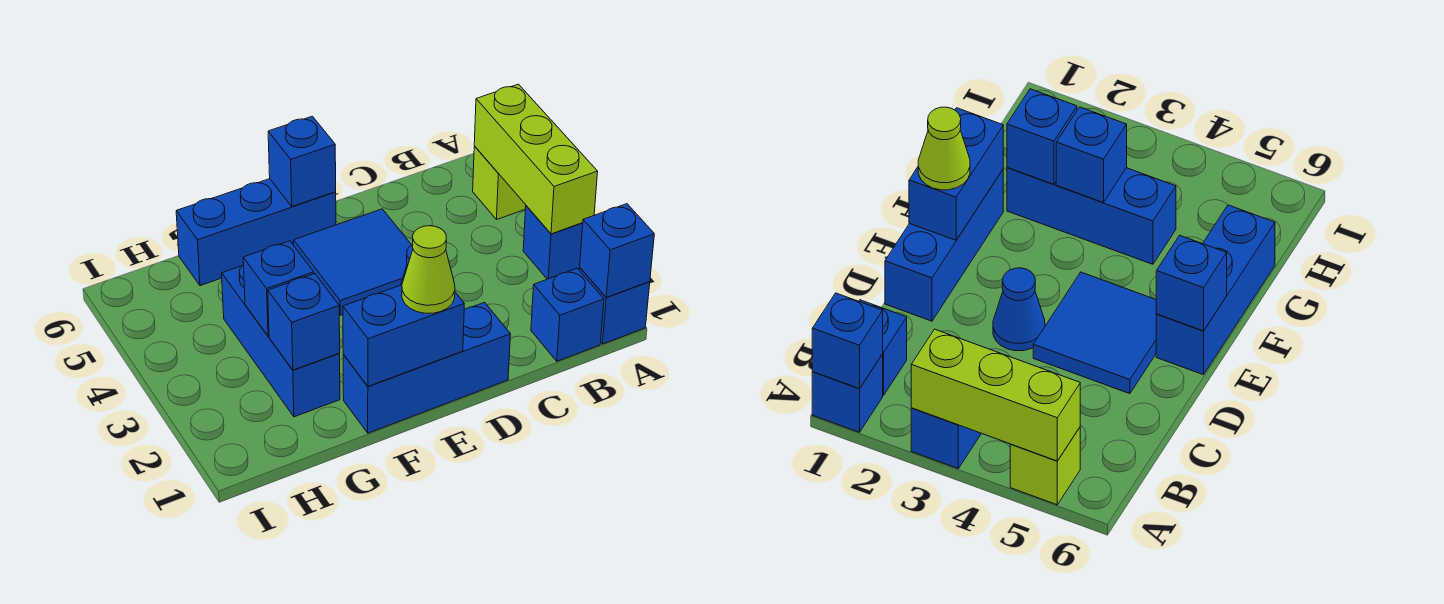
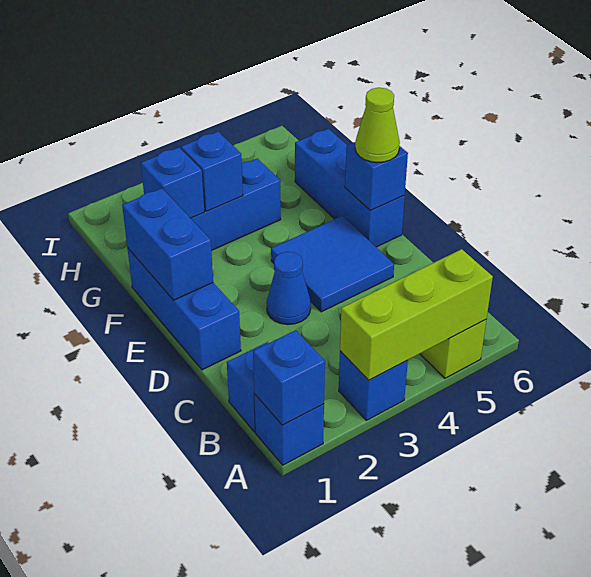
lime cone E1 level 3 -> lime cone E6 level 3

